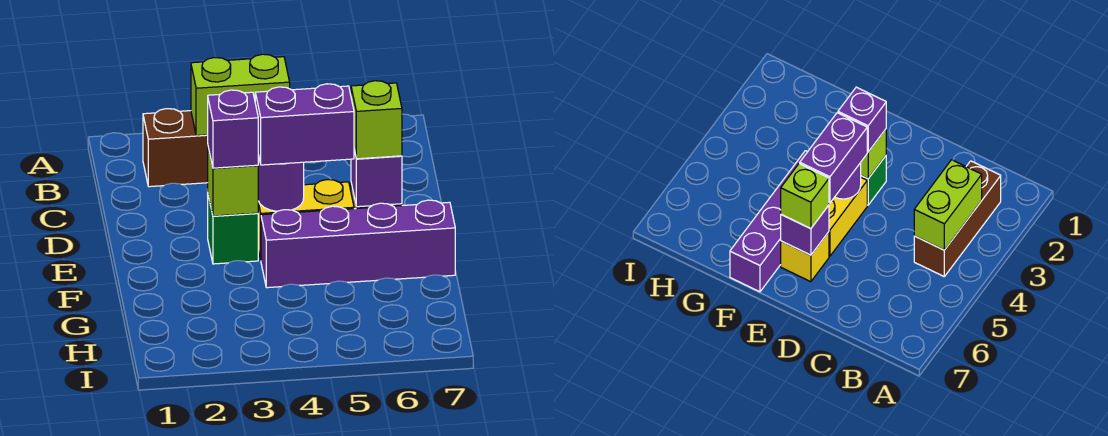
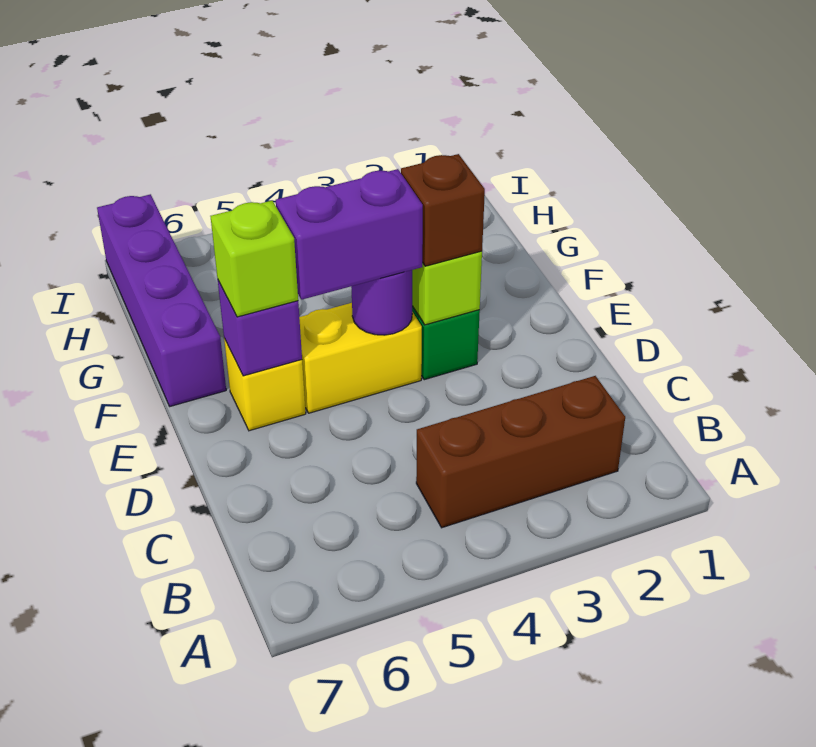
lime brick B3:B4 level 2 -> none
purple brick E3 level 3 -> brown brick E3 level 3
purple brick F4:F7 level 1 -> purple brick F7:I7 level 1

